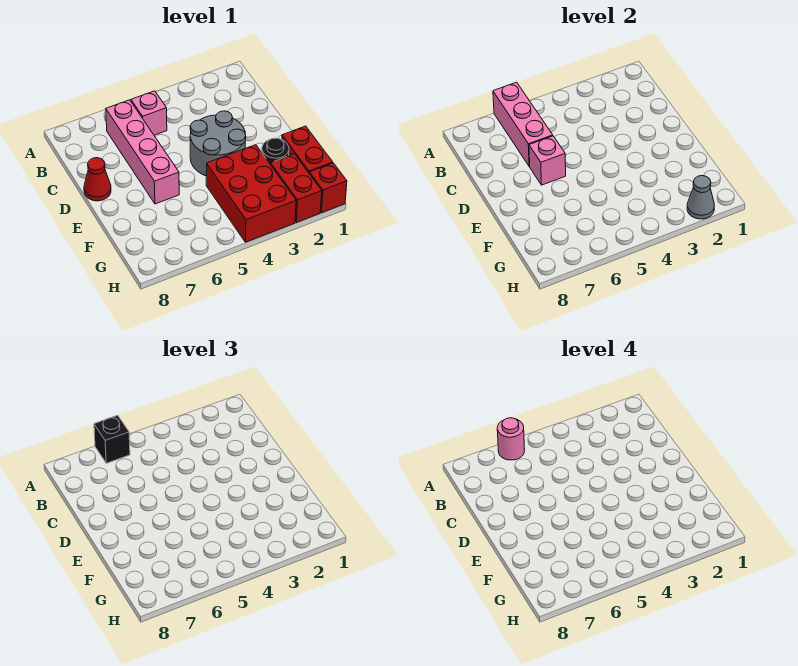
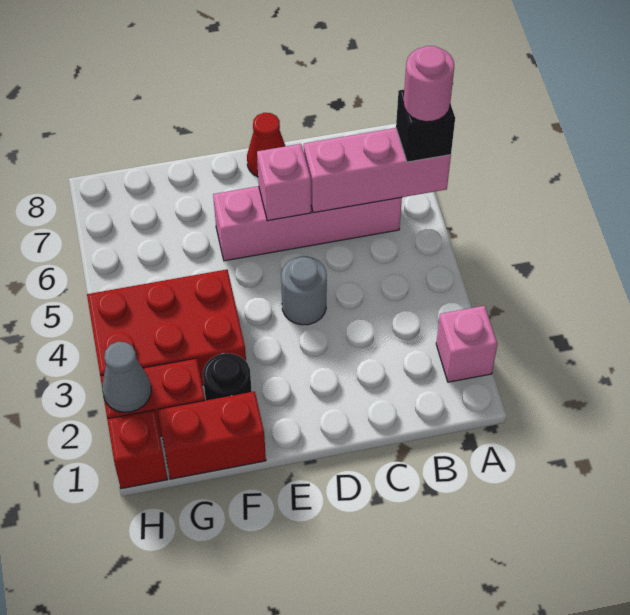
pink brick B5 level 1 -> pink brick A2 level 1
grey round brick D3:E4 level 1 -> grey round brick D4 level 1

